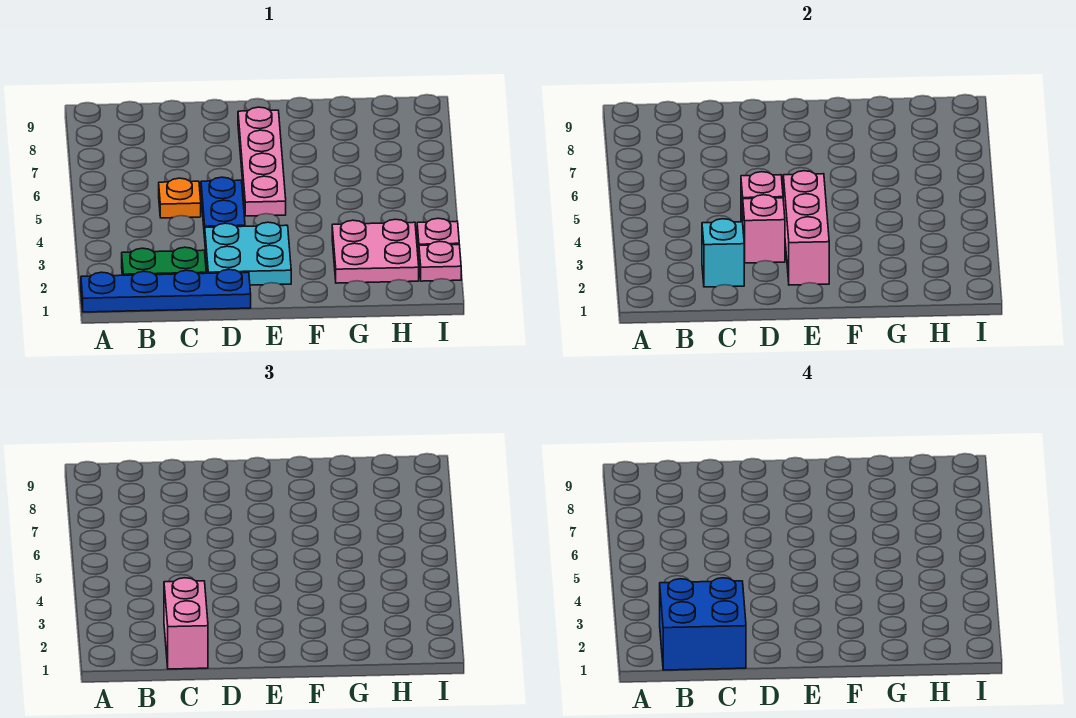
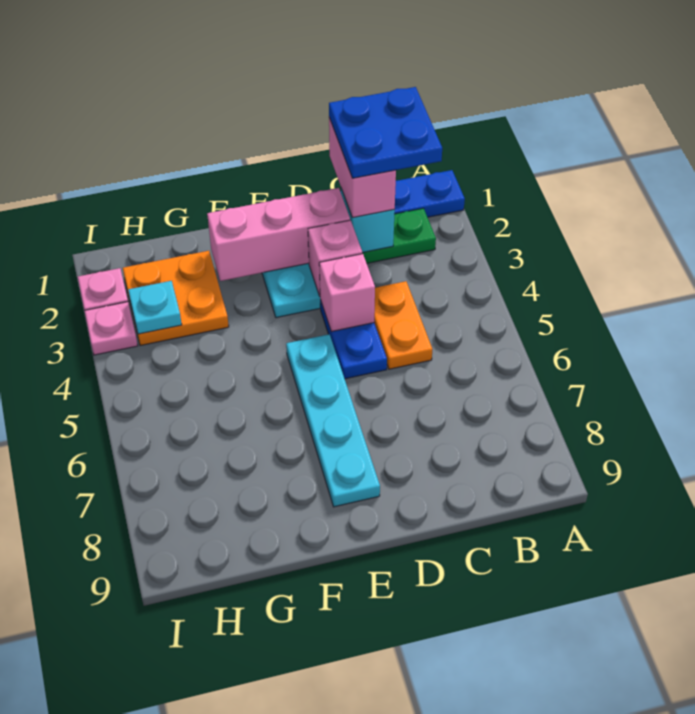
blue brick B1:C2 level 4 -> blue plate B1:C2 level 4
orange plate C5 level 1 -> orange plate C4:C5 level 1
pink brick E2:E4 level 2 -> pink brick D2:F2 level 2
pink plate E5:E8 level 1 -> cyan plate E5:E8 level 1
pink plate G2:H3 level 1 -> orange plate G2:H3 level 1
none -> cyan plate H3 level 2

